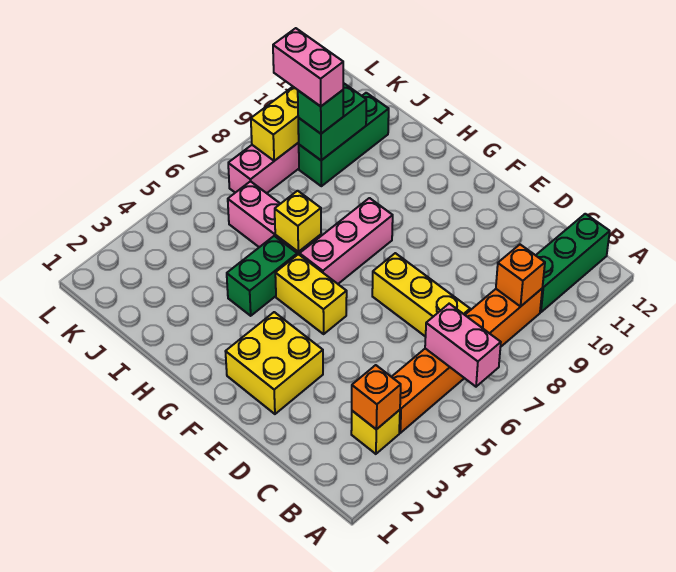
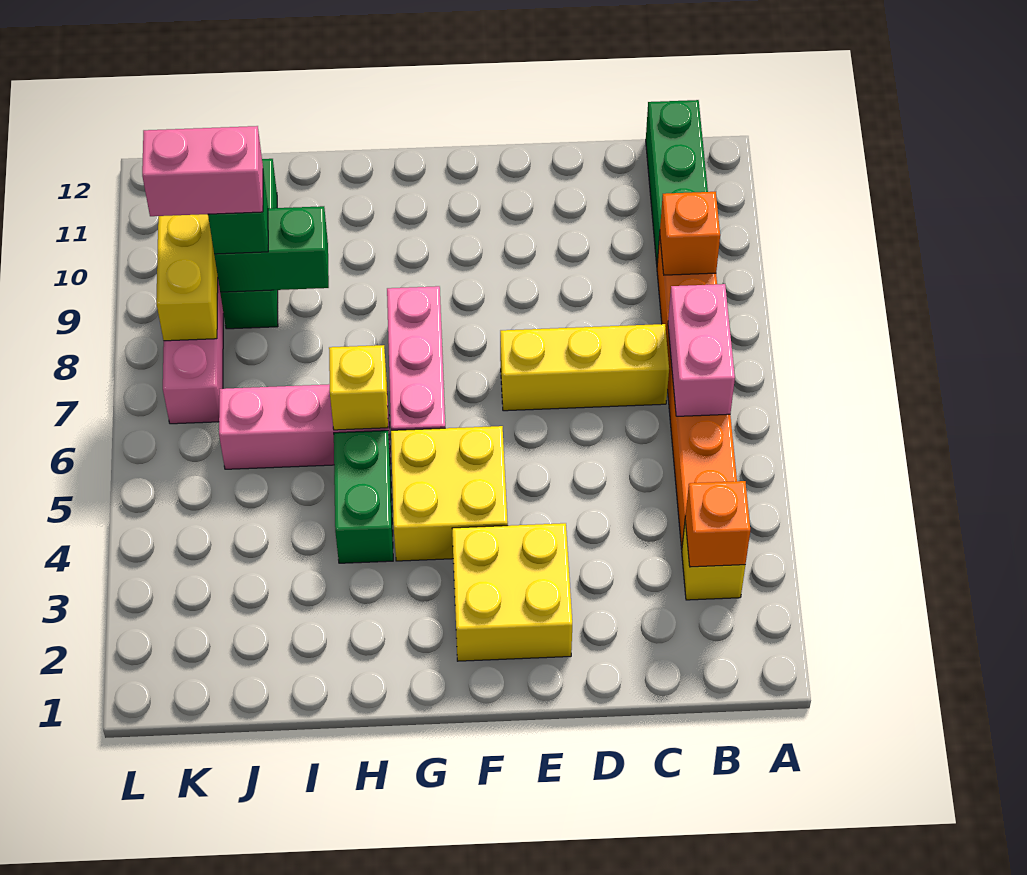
pink brick A6:B6 level 2 -> pink brick B6:B7 level 2
yellow brick F5:G5 level 1 -> yellow brick F4:G5 level 1
green brick J9:J10 level 2 -> green brick I9:J9 level 2

